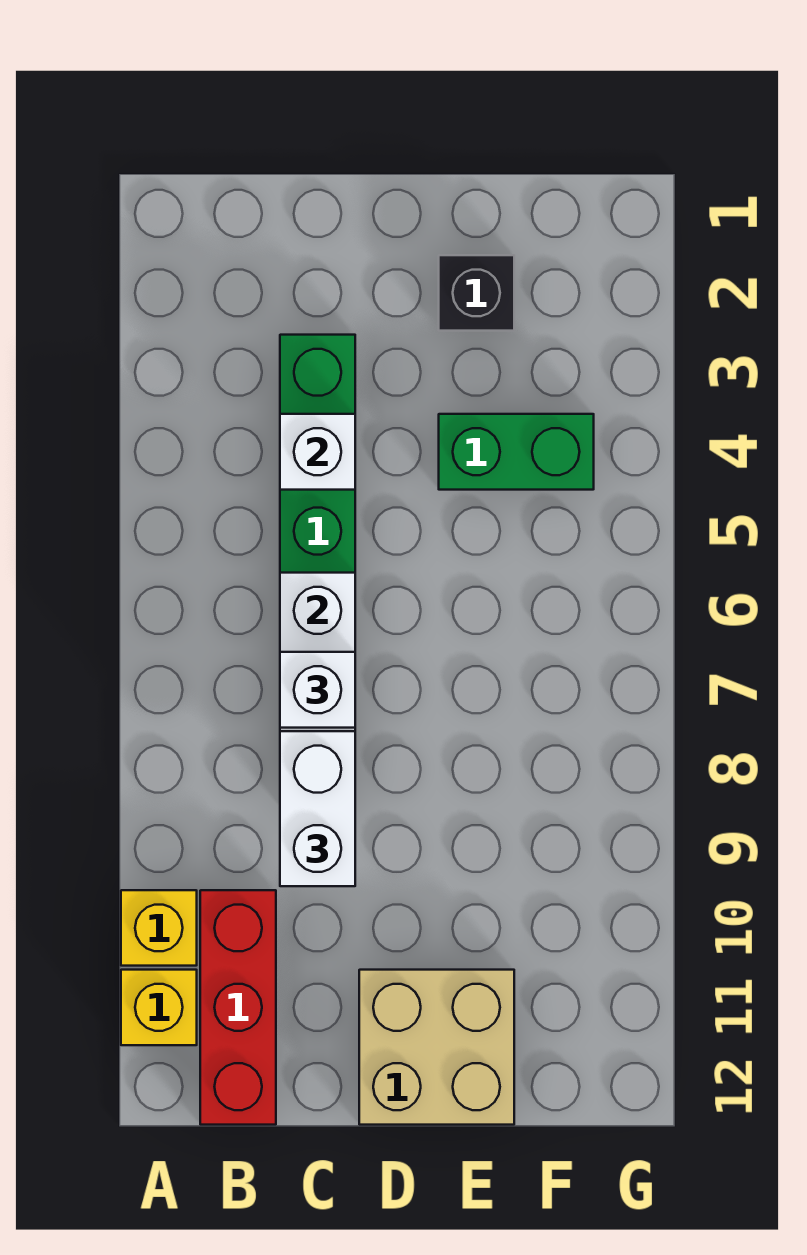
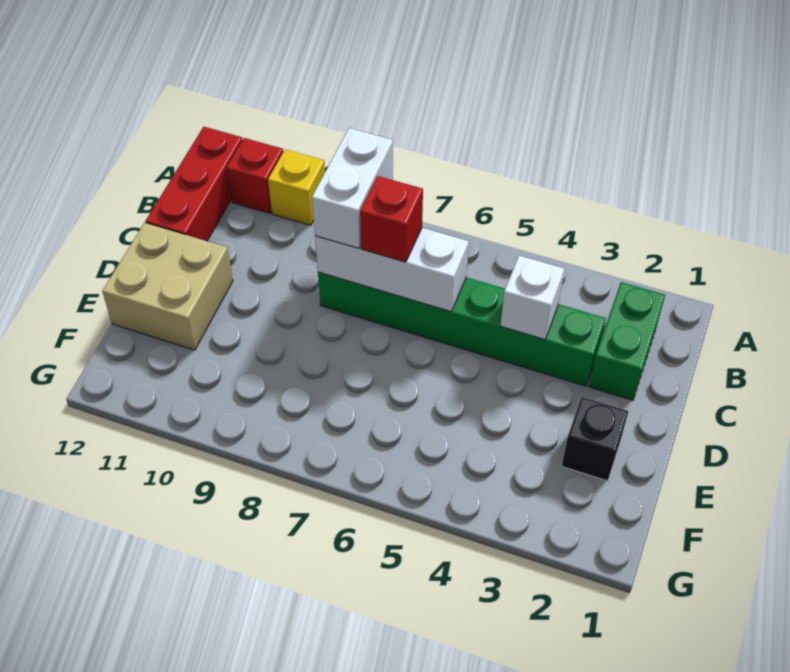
yellow brick A11 level 1 -> red brick A11 level 1
red brick B10:B12 level 1 -> red brick A12:C12 level 1
white brick C7 level 3 -> red brick C7 level 3
white brick C8:C9 level 3 -> white brick B8:C8 level 3
green brick E4:F4 level 1 -> green brick B2:C2 level 1

